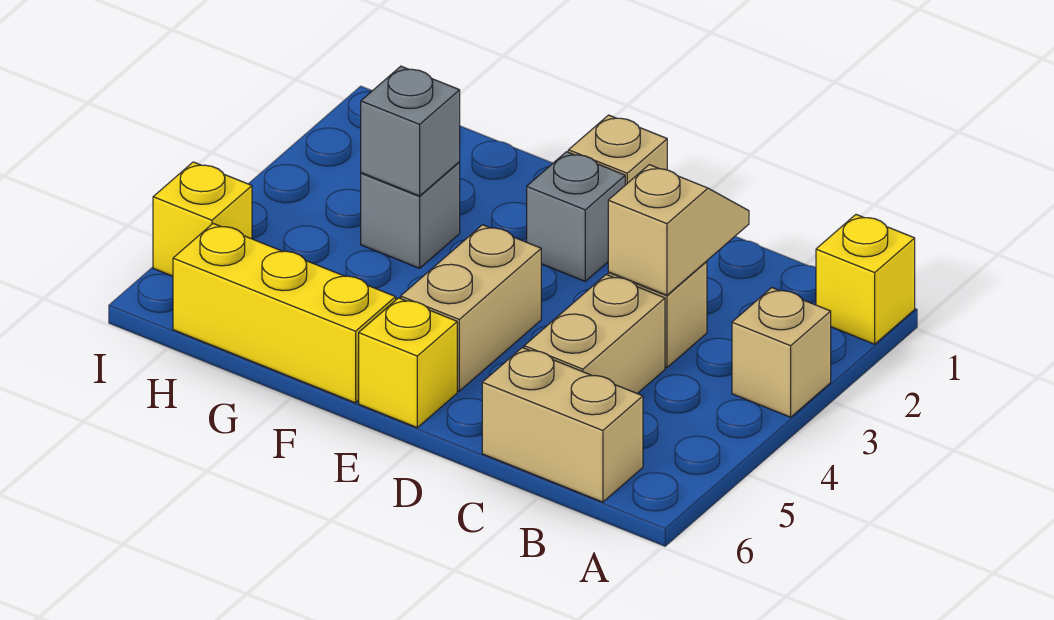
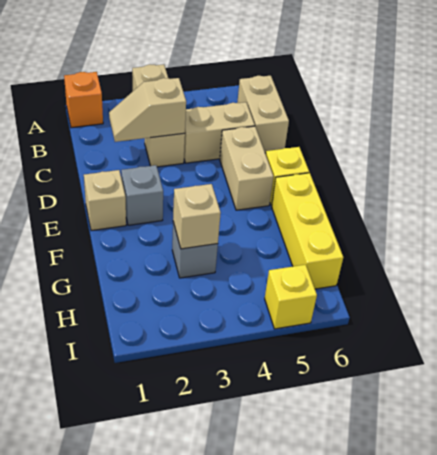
yellow brick A1 level 1 -> orange brick A1 level 1
tan brick E4:E5 level 1 -> tan brick D5:E5 level 1
grey brick G3 level 2 -> tan brick G3 level 2

